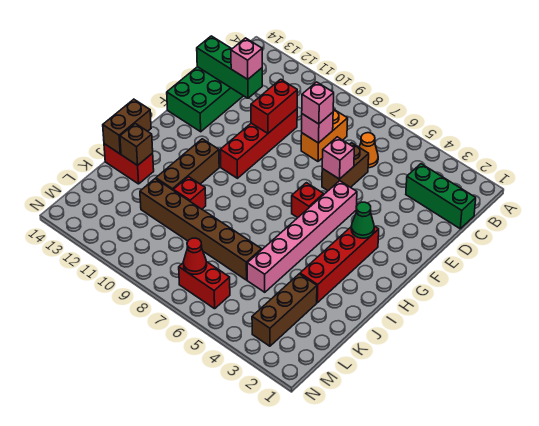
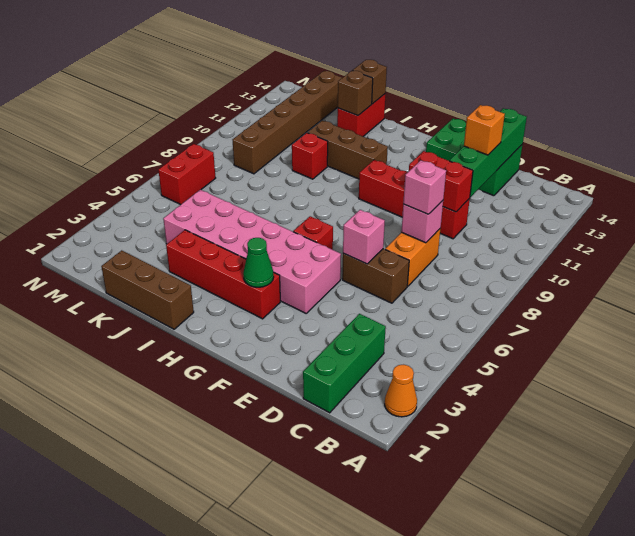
orange cone C6 level 1 -> orange cone A2 level 1
orange brick C8:D8 level 1 -> orange brick D7:D8 level 1
green brick D12:D14 level 2 -> green brick D11:D14 level 2
pink brick D12 level 3 -> orange brick D12 level 3
pink brick F5:K5 level 1 -> pink brick F4:K5 level 1
brown brick I14:J14 level 2 -> brown brick J14 level 2
brown brick K3:M3 level 1 -> brown brick I1:K1 level 1
brown brick K6:K11 level 1 -> brown brick L9:L14 level 1
red cone M7 level 2 -> none

